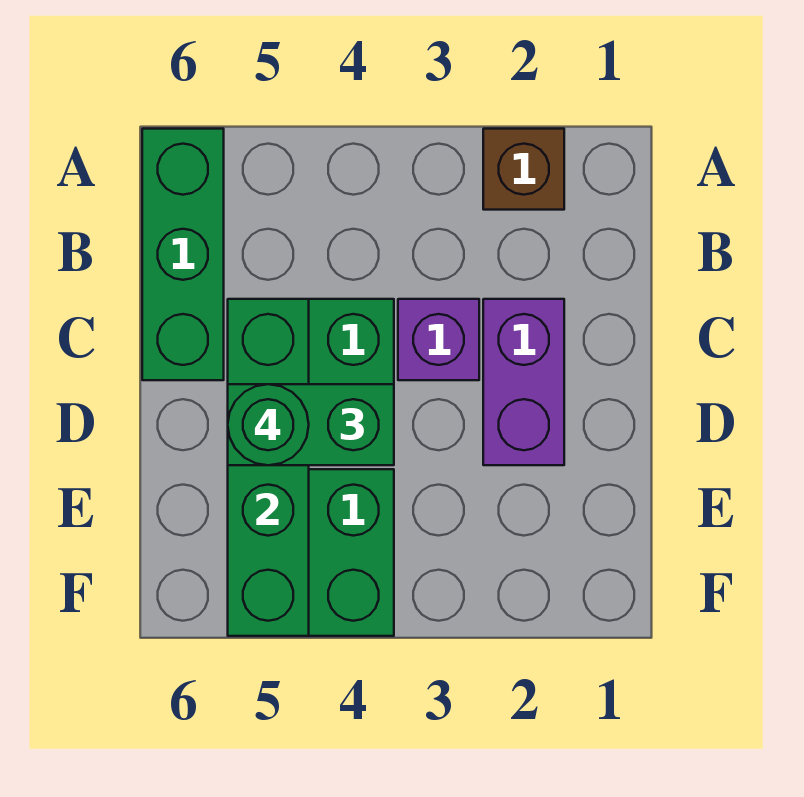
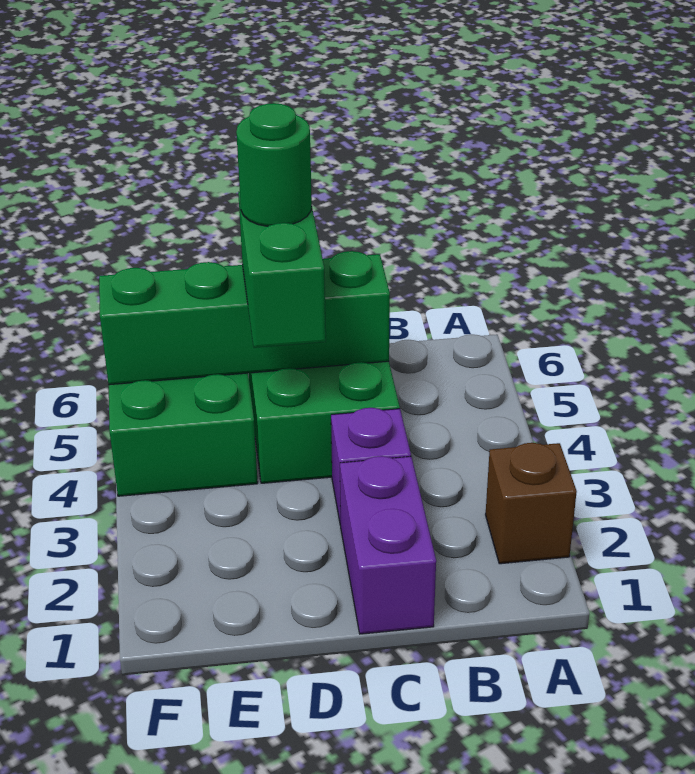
green brick A6:C6 level 1 -> none
purple brick C2:D2 level 1 -> purple brick C1:C2 level 1

